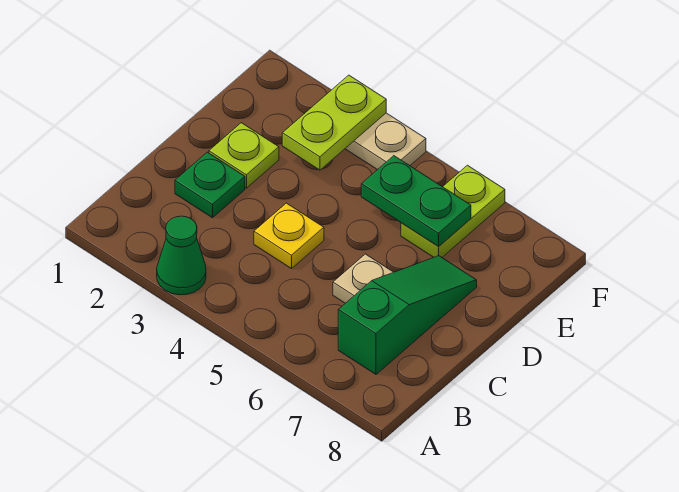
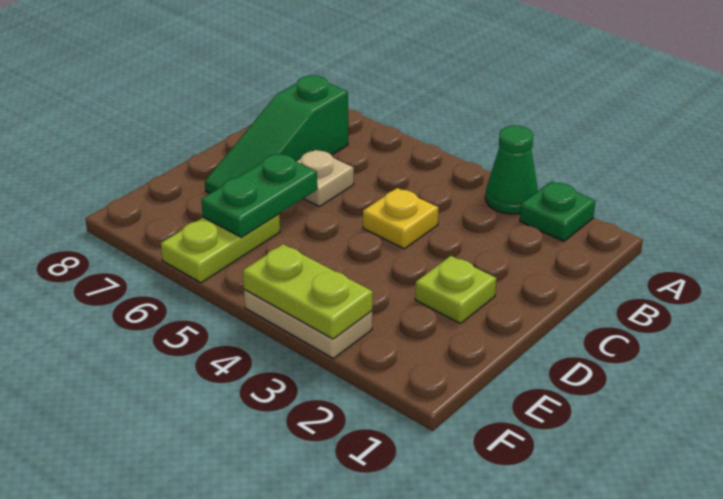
green plate C2 level 1 -> green plate A2 level 1
lime plate E3:F3 level 2 -> lime plate F3:F4 level 2
green plate E5:E6 level 2 -> green plate D6:E6 level 2

